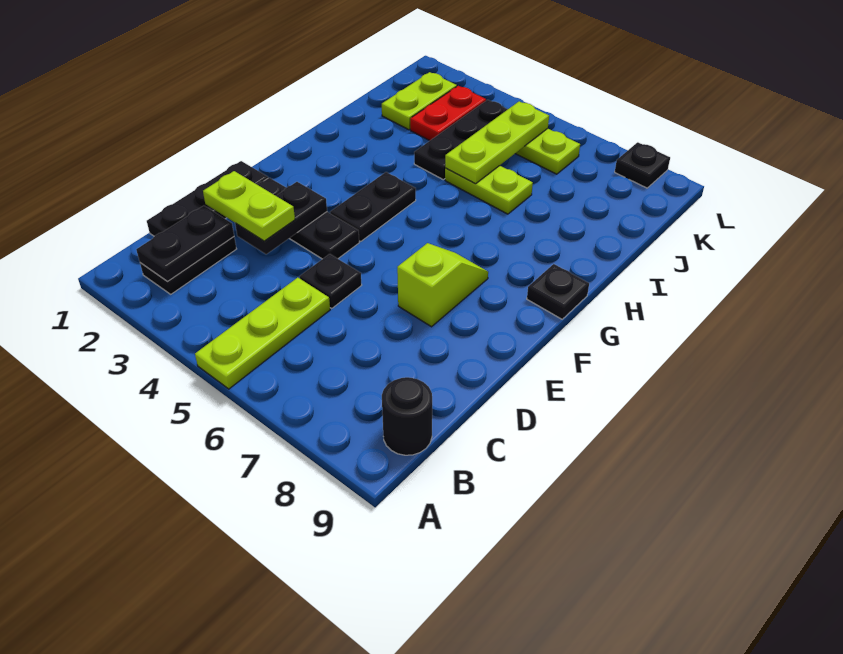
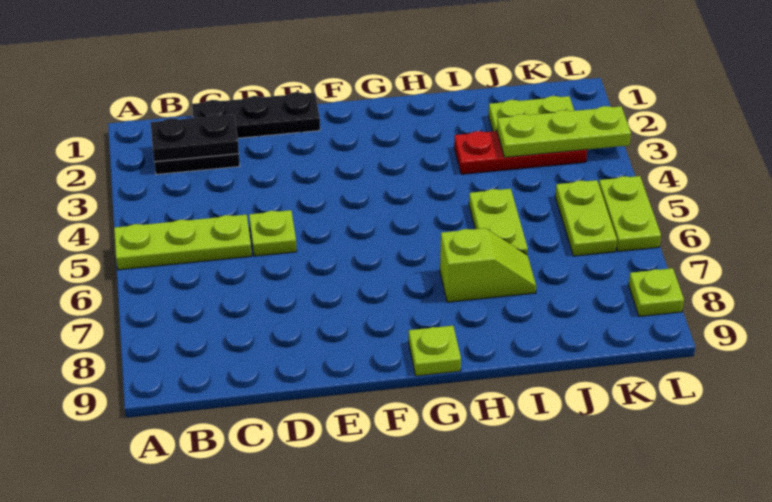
black round brick B9 level 1 -> none
lime plate D2:D3 level 3 -> lime plate L5:L6 level 1
black plate D3:E3 level 2 -> none
black plate D5 level 1 -> lime plate D5 level 1
black plate E2:E4 level 1 -> none
lime slope E7:F7 level 1 top E -> lime slope H7:I7 level 1 top H
black plate F4:G4 level 1 -> none
black plate G9 level 1 -> lime plate G9 level 1
black plate I4:K4 level 1 -> none
lime plate I5:K5 level 2 -> lime plate J3:L3 level 2
red plate J3:K3 level 1 -> red plate I3:K3 level 1
black plate L8 level 1 -> lime plate L8 level 1

